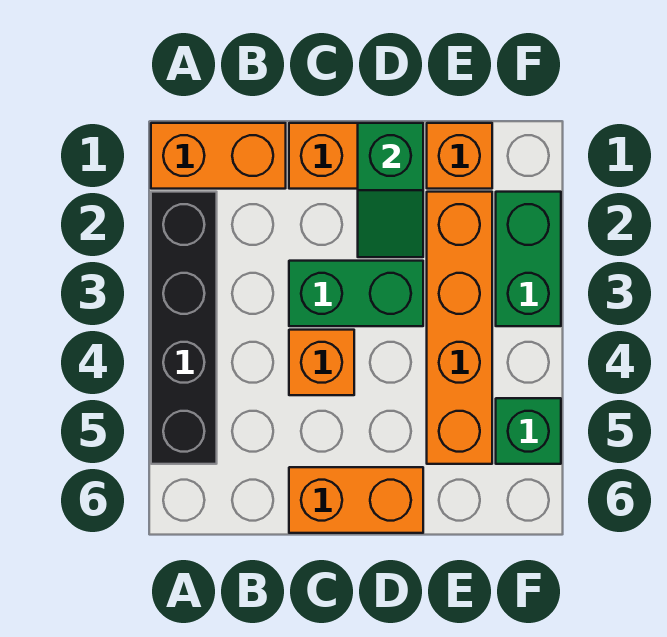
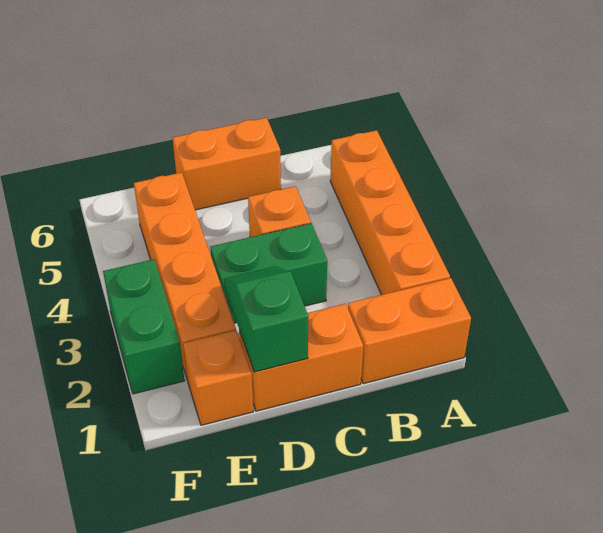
black brick A2:A5 level 1 -> orange brick A2:A5 level 1
green brick F5 level 1 -> none

